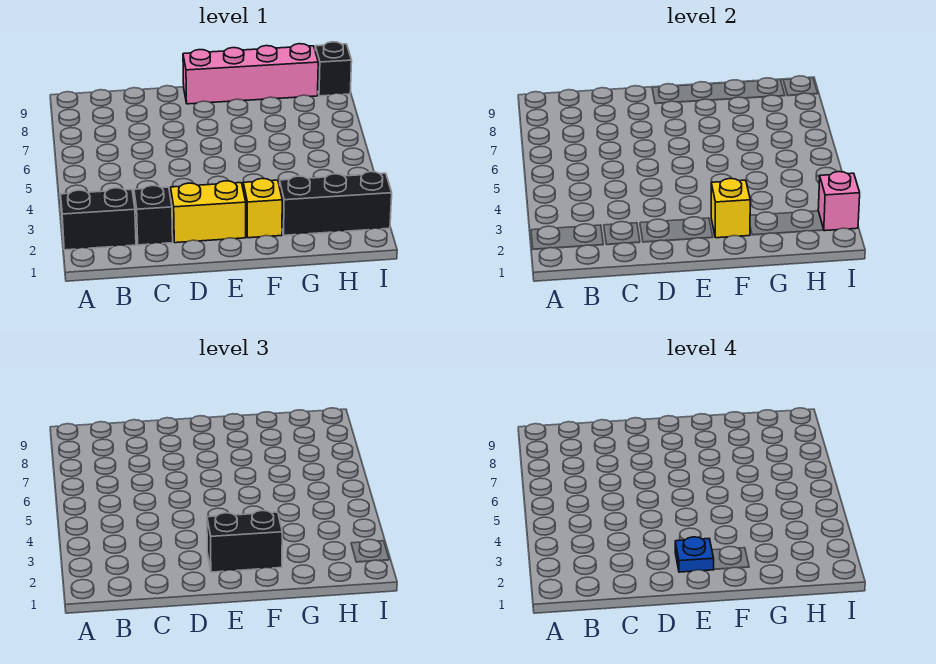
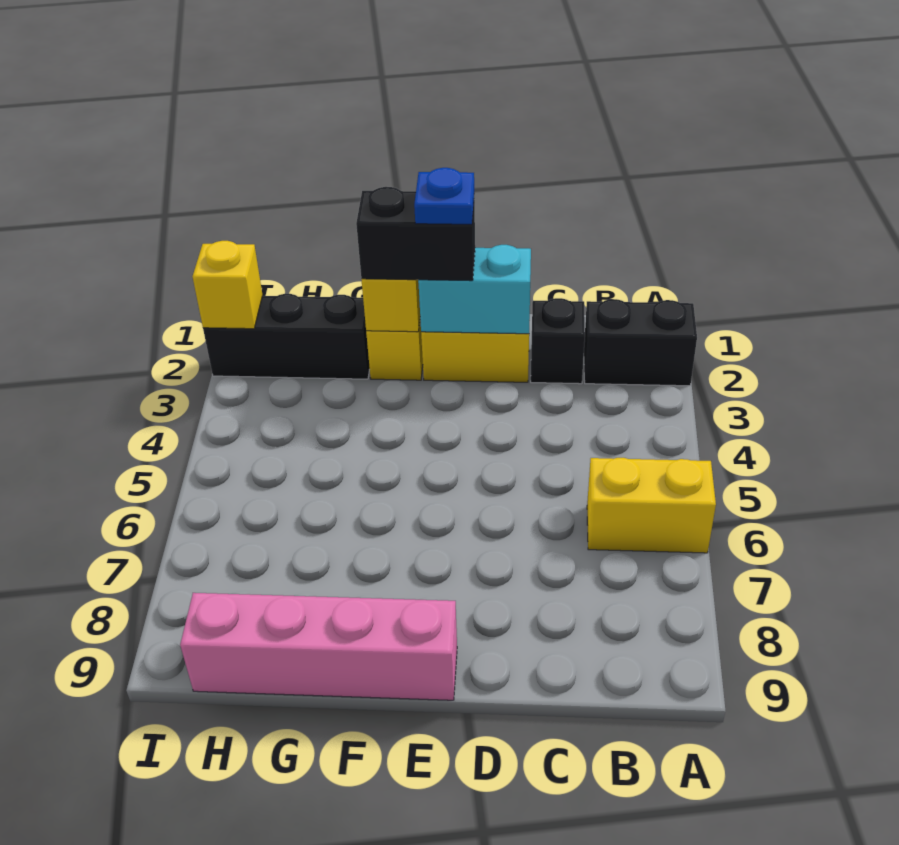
none -> yellow brick A6:B6 level 1
none -> cyan brick D2:E2 level 2
pink brick I2 level 2 -> yellow brick I2 level 2
black brick I9 level 1 -> none

